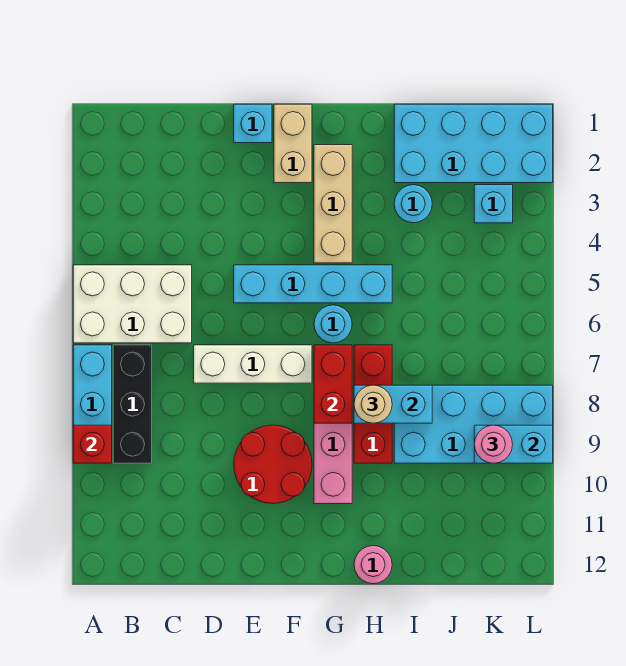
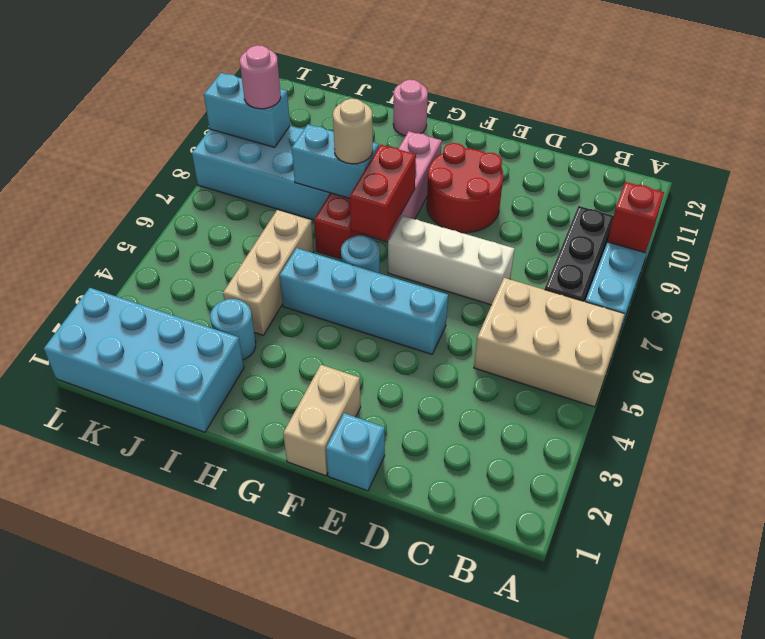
white brick A5:C6 level 1 -> tan brick A5:C6 level 1
tan brick G2:G4 level 1 -> tan brick I4:I6 level 1
cyan brick K3 level 1 -> none

